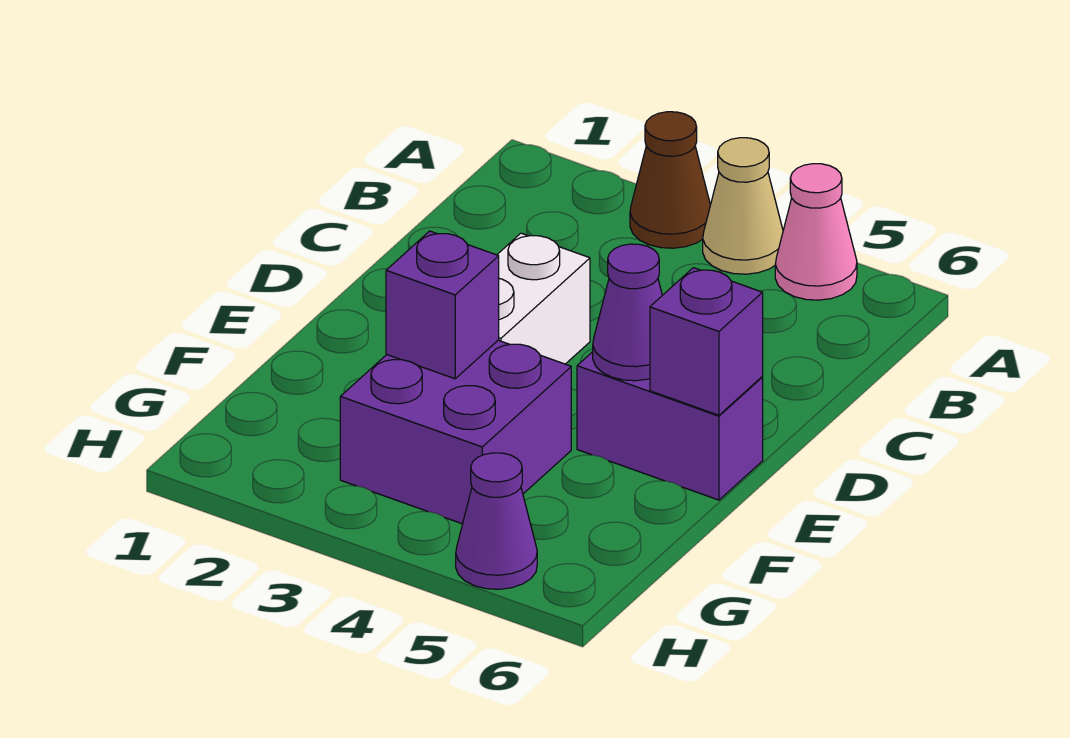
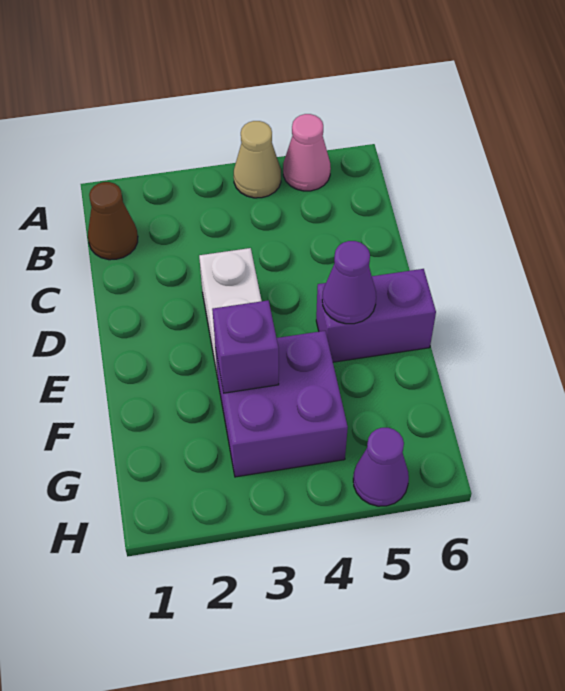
brown cone A3 level 1 -> brown cone B1 level 1
purple brick E6 level 2 -> none

